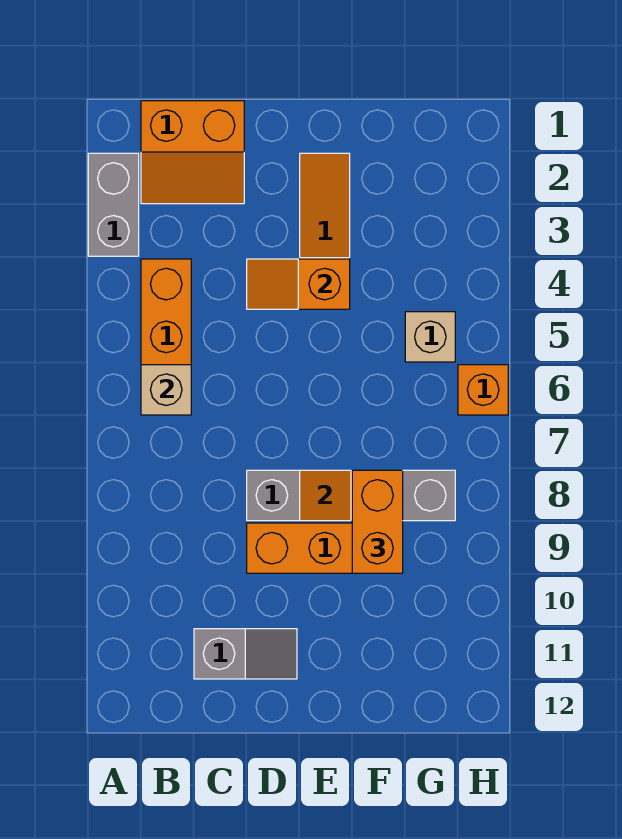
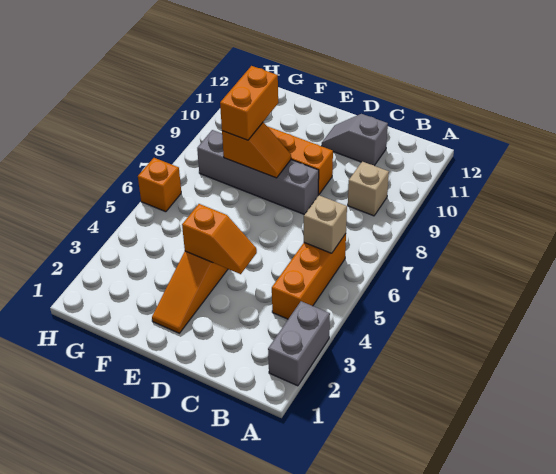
orange slope B1:C2 level 1 top 1 -> none
tan brick G5 level 1 -> tan brick B9 level 1

